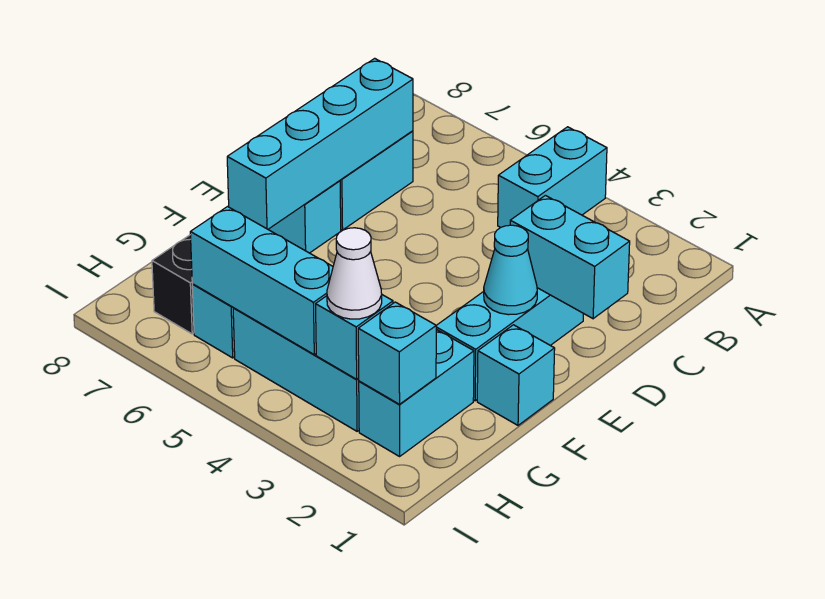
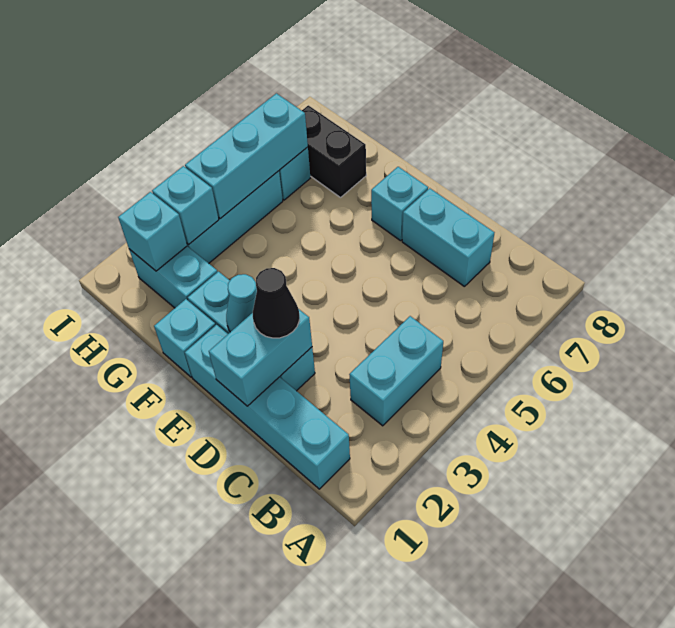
cyan brick A4:B4 level 1 -> cyan brick B3:B4 level 1
cyan brick C7:F7 level 2 -> cyan brick B1:E1 level 1
none -> black cone D2 level 3
white cone H3 level 3 -> none

